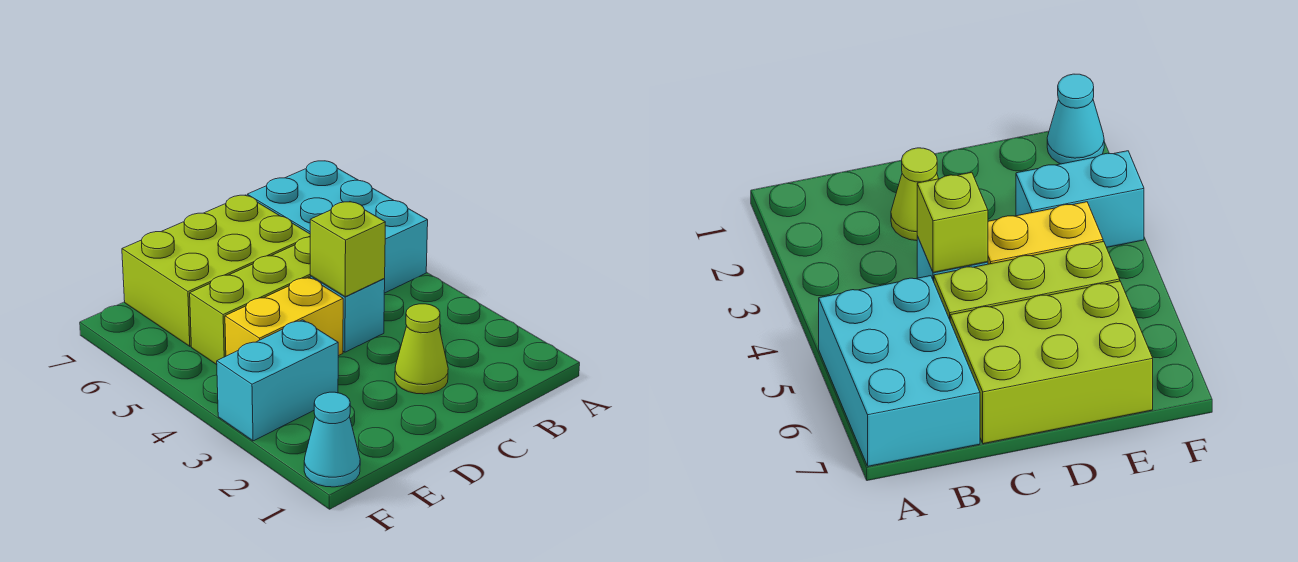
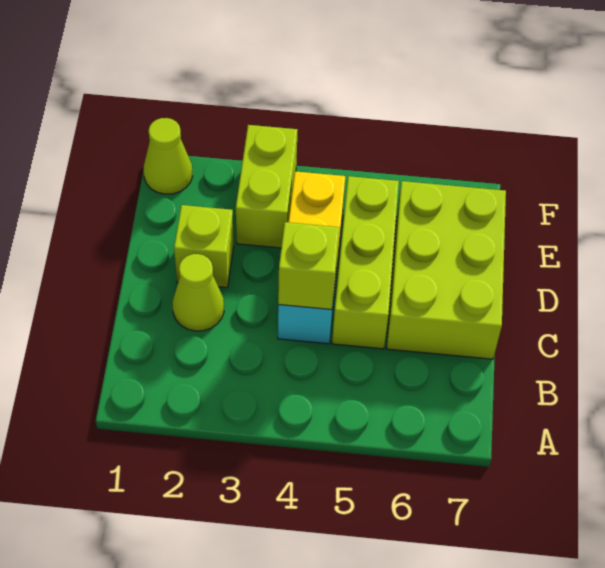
cyan brick A5:B7 level 1 -> none
none -> lime brick D2 level 1
cyan brick E3:F3 level 1 -> lime brick E3:F3 level 1
cyan cone F1 level 1 -> lime cone F1 level 1

